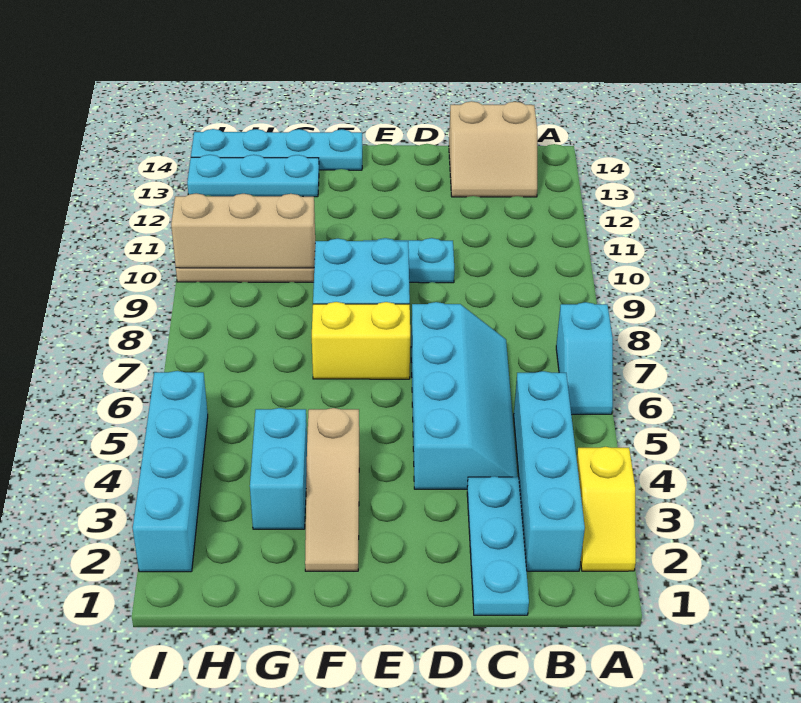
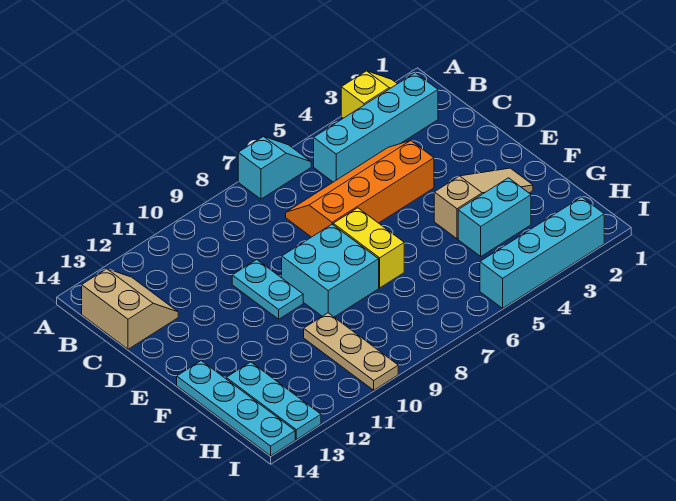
cyan plate C1:C3 level 1 -> none
cyan slope C4:D7 level 1 top D -> orange slope C4:D7 level 1 top D
tan brick G10:I10 level 2 -> none

